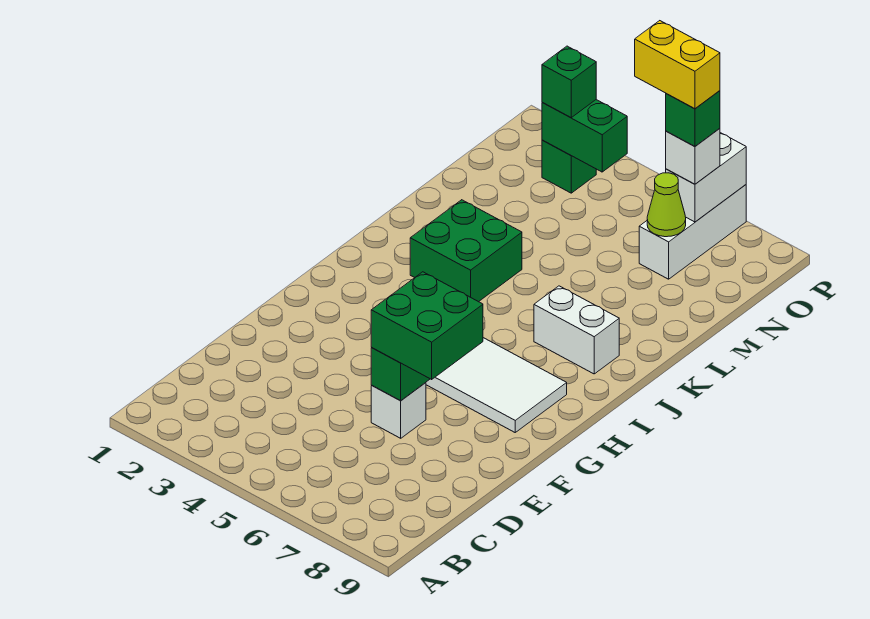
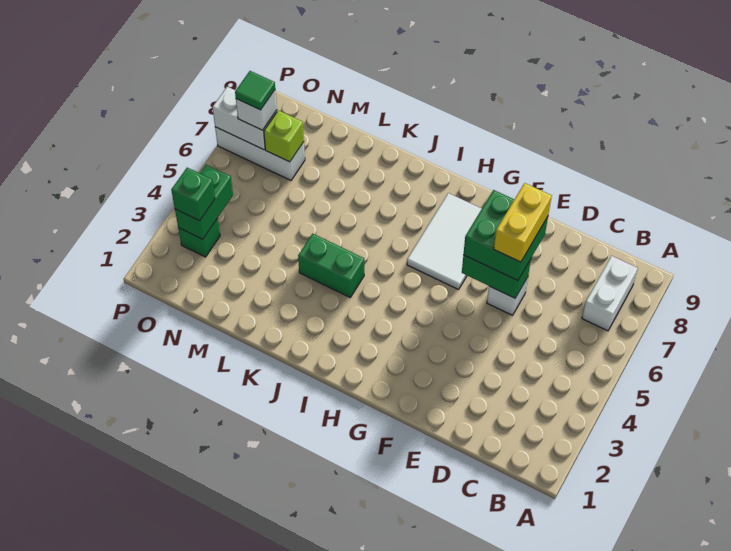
green brick J3:K4 level 1 -> green brick J4:K4 level 1
white brick J7:J8 level 1 -> white brick B7:B8 level 1
lime cone N7 level 2 -> lime brick N7 level 2
yellow brick O6:O7 level 5 -> yellow brick E6:E7 level 4
green brick O7 level 4 -> green tile O7 level 4

